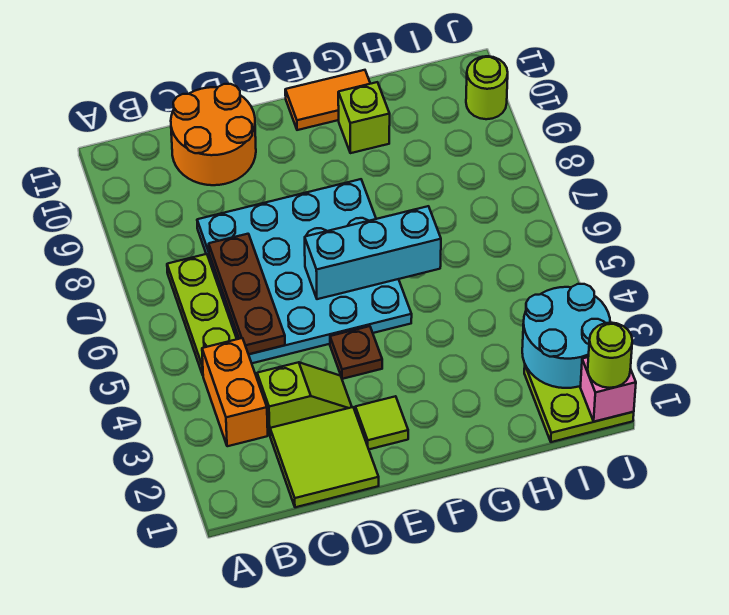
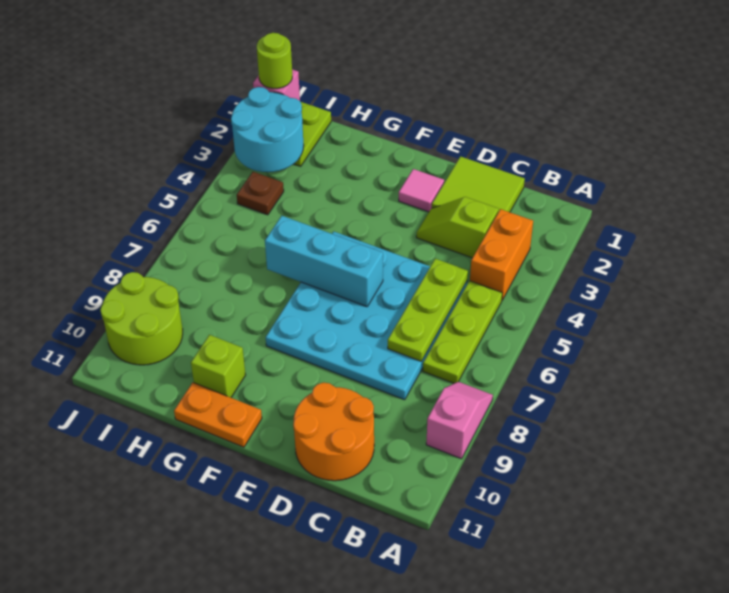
none -> pink slope A8:A9 level 1 top 9
brown plate C5:C7 level 2 -> lime plate C5:C7 level 2
lime tile E2 level 1 -> pink tile E2 level 1
brown plate E4 level 1 -> brown plate I4 level 1
orange tile F11:G11 level 1 -> orange plate F11:G11 level 1
lime round brick J10 level 1 -> lime round brick I9:J10 level 1

